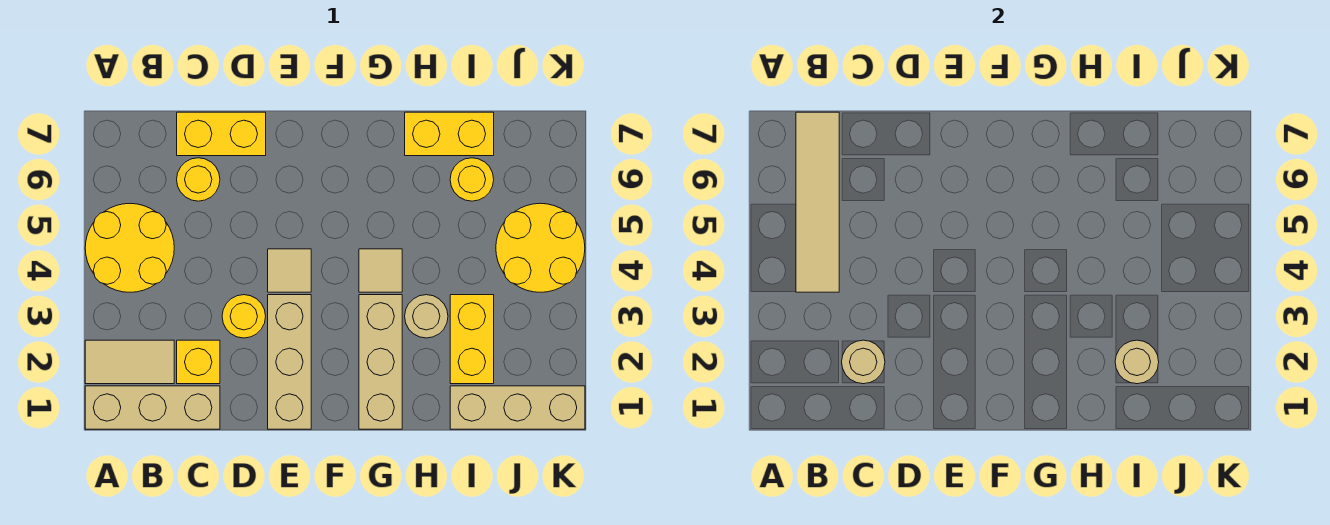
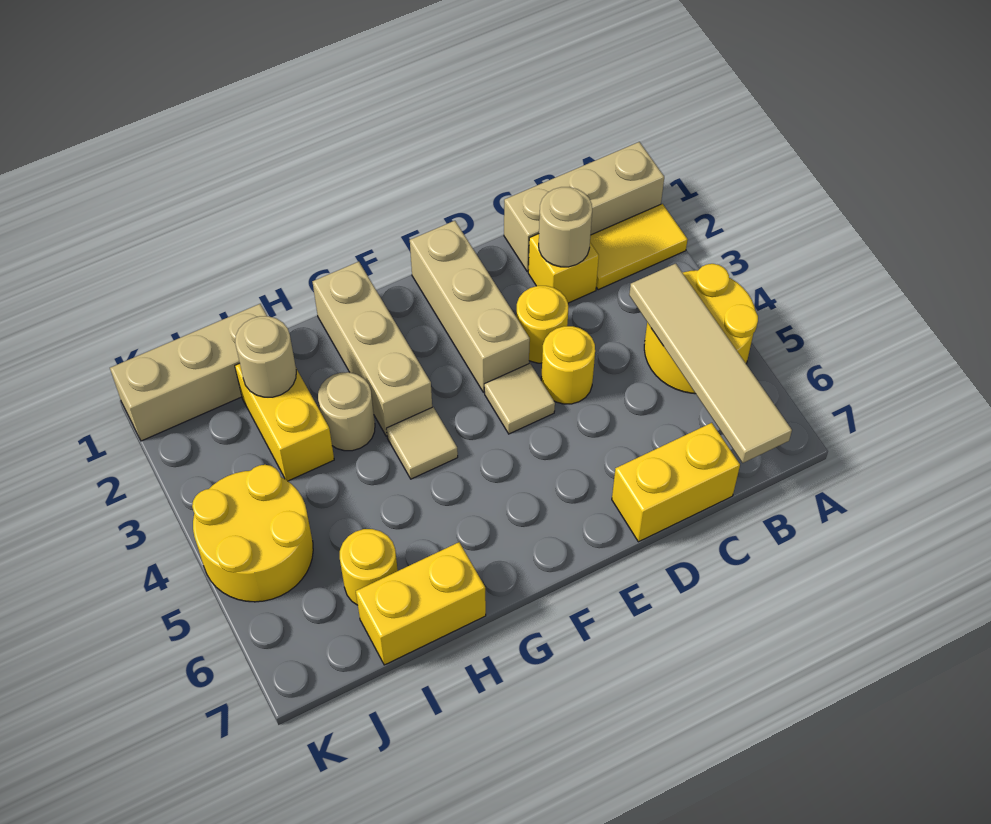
tan tile A2:B2 level 1 -> yellow tile A2:B2 level 1
yellow round brick C6 level 1 -> yellow round brick D4 level 1

